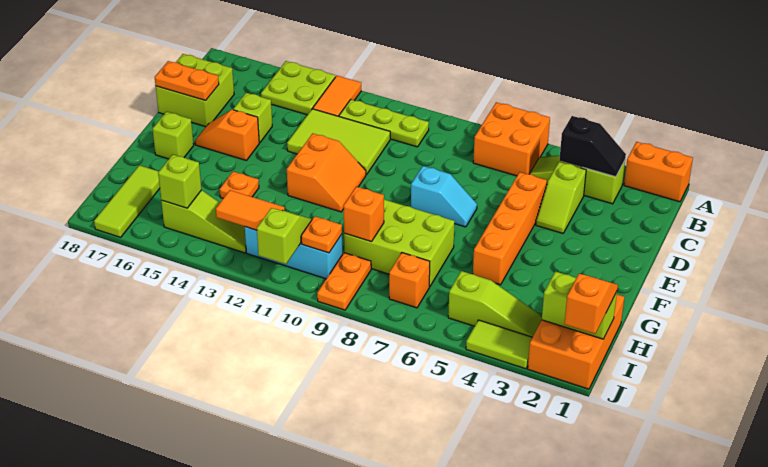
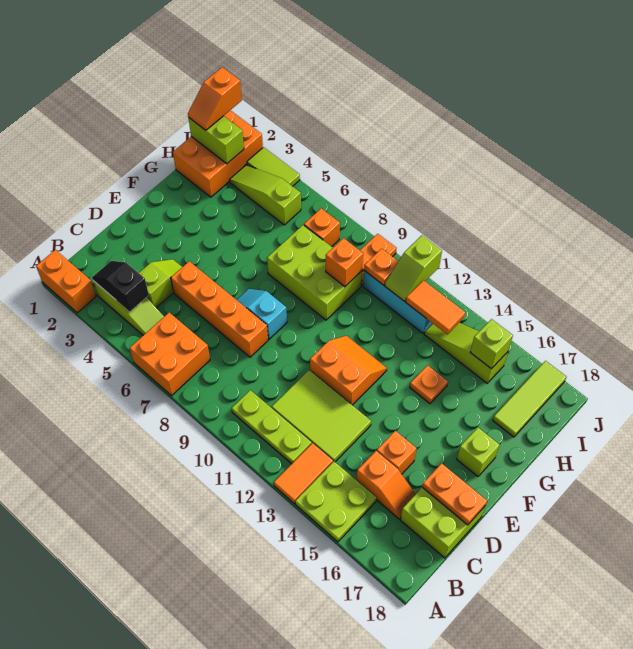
orange brick D5:G5 level 1 -> orange brick D5:D8 level 1
lime brick D15 level 1 -> orange brick D15 level 1
orange slope E11:F12 level 1 top 12 -> orange slope E11:F12 level 1 top E
orange slope E15:E16 level 1 top 15 -> orange slope C15:C16 level 1 top 15

